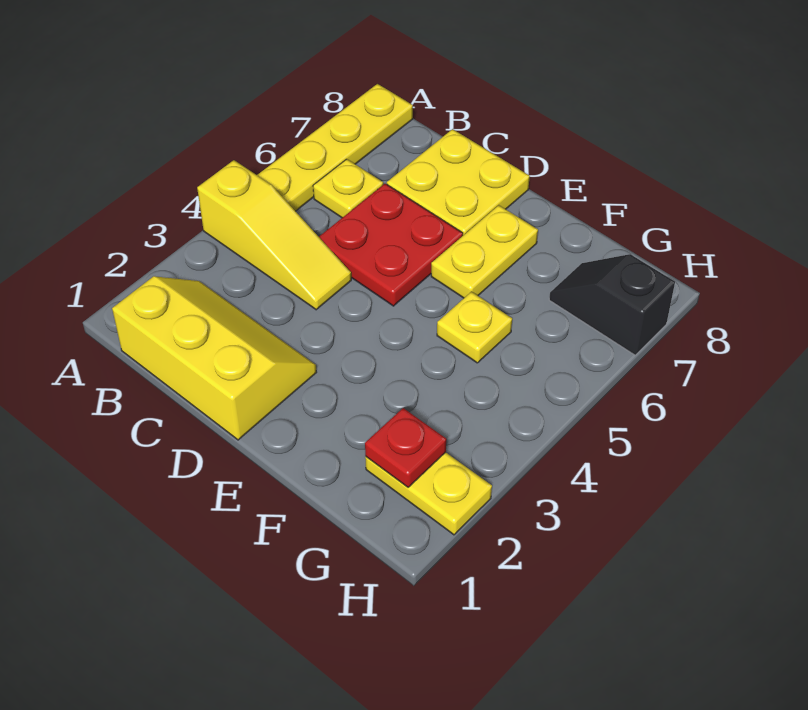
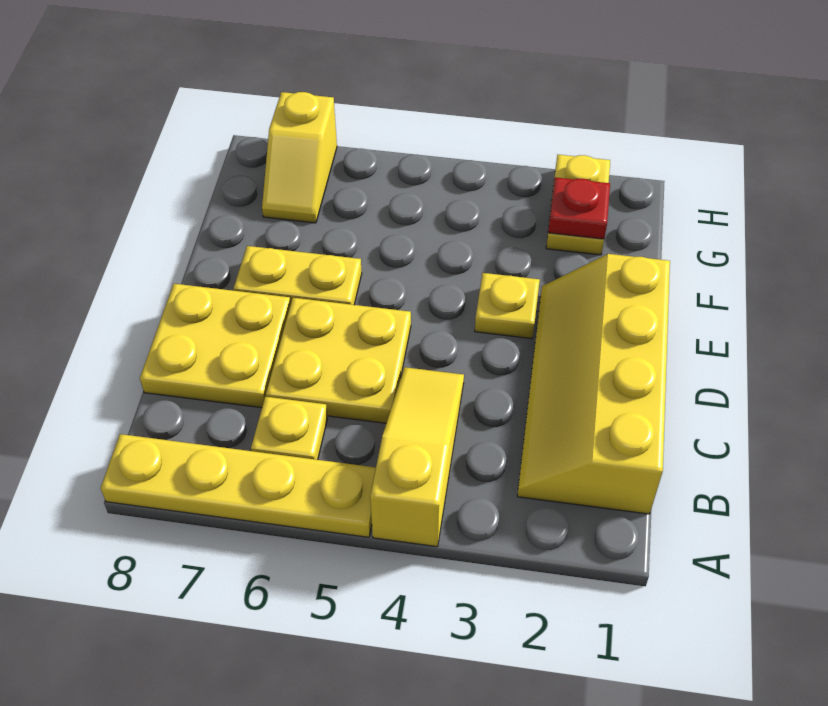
yellow slope B1:D2 level 1 top 1 -> yellow slope B1:E2 level 1 top 1
red plate C5:D6 level 1 -> yellow plate C5:D6 level 1
yellow plate F5 level 1 -> yellow plate E3 level 1
black slope G7:H7 level 1 top H -> yellow slope G7:H7 level 1 top H

